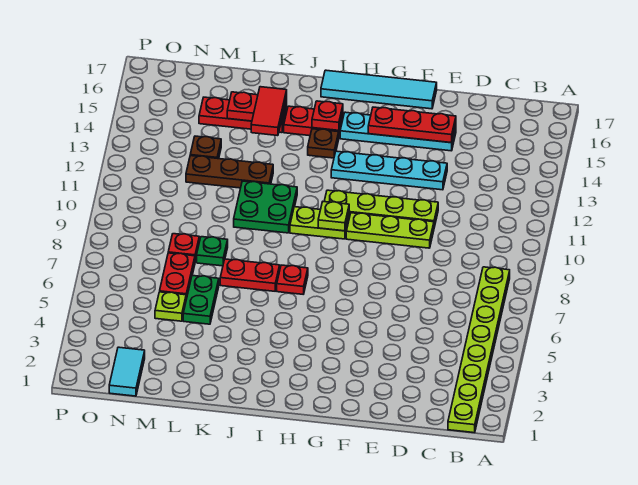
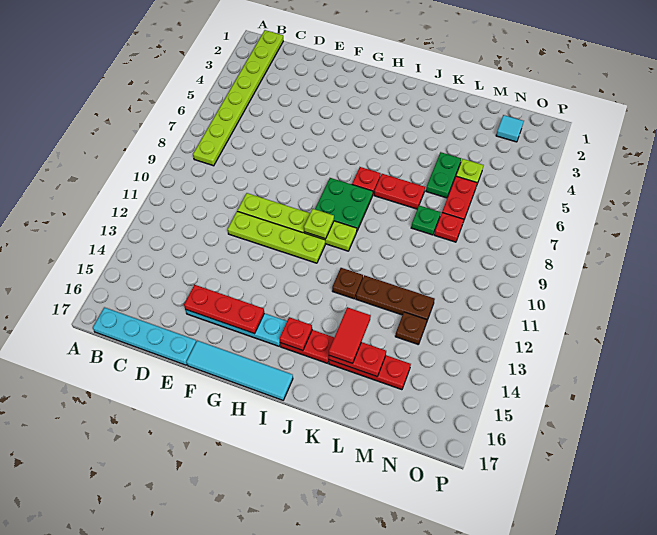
cyan plate E13:H13 level 1 -> cyan plate B17:E17 level 1
brown plate I14 level 1 -> brown plate J12 level 1
green plate J10:K11 level 1 -> green plate H8:I9 level 1
cyan tile N1:N2 level 1 -> cyan tile N2 level 1

